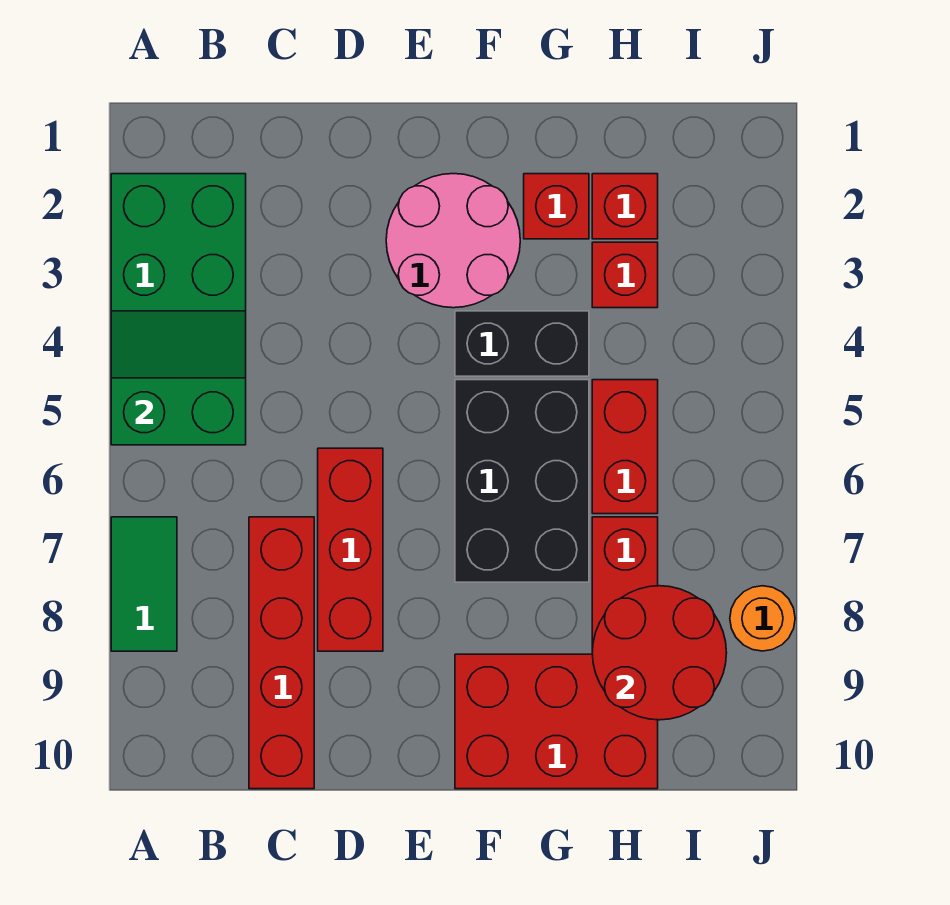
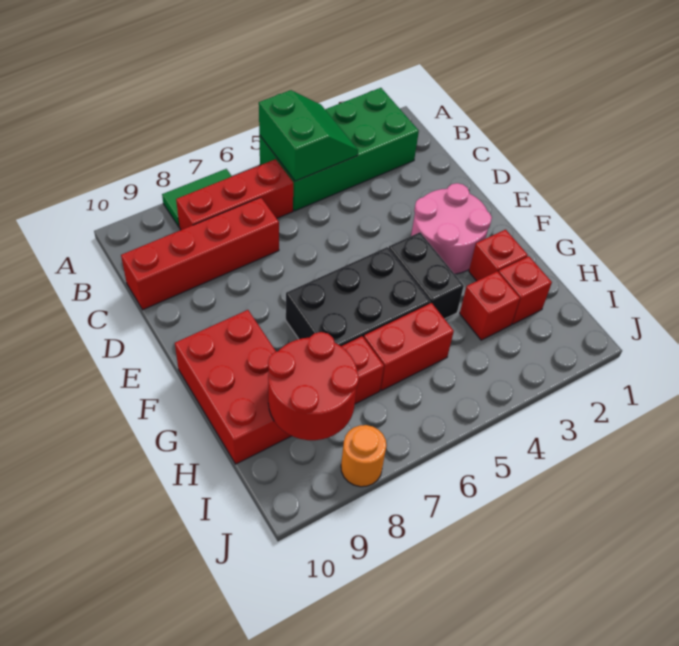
red brick D6:D8 level 1 -> red brick B6:B8 level 1

